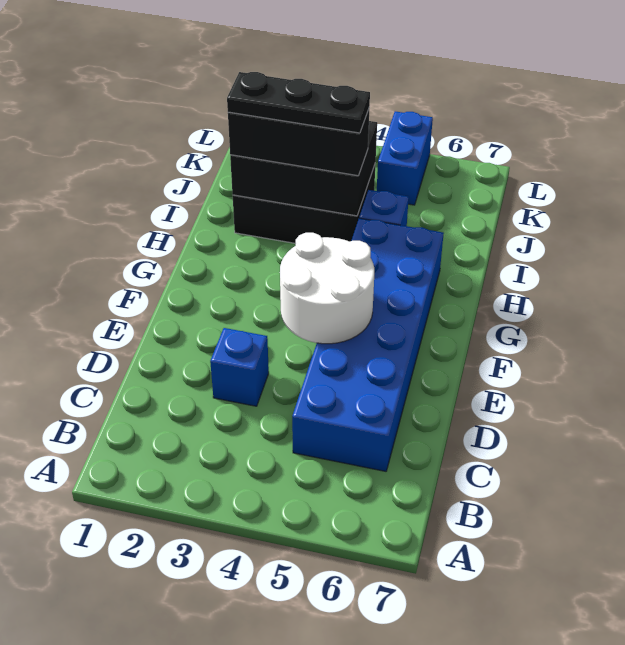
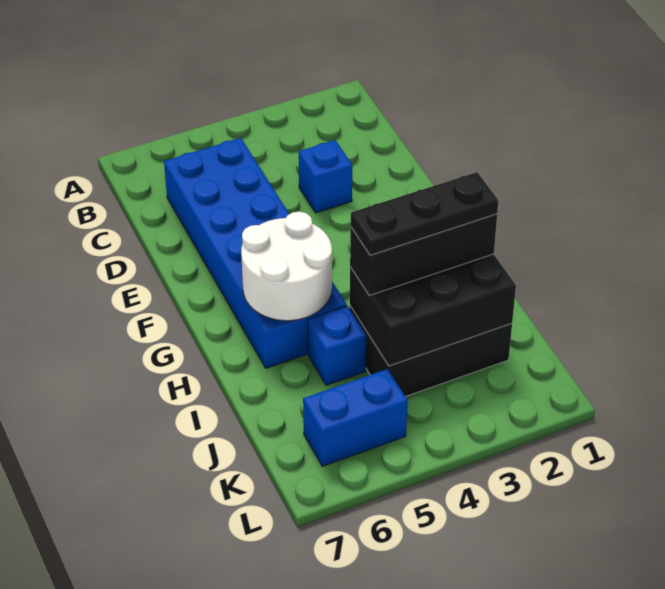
white round brick E4:F5 level 2 -> white round brick G5:H6 level 2
blue brick K5:L5 level 1 -> blue brick K5:K6 level 1

